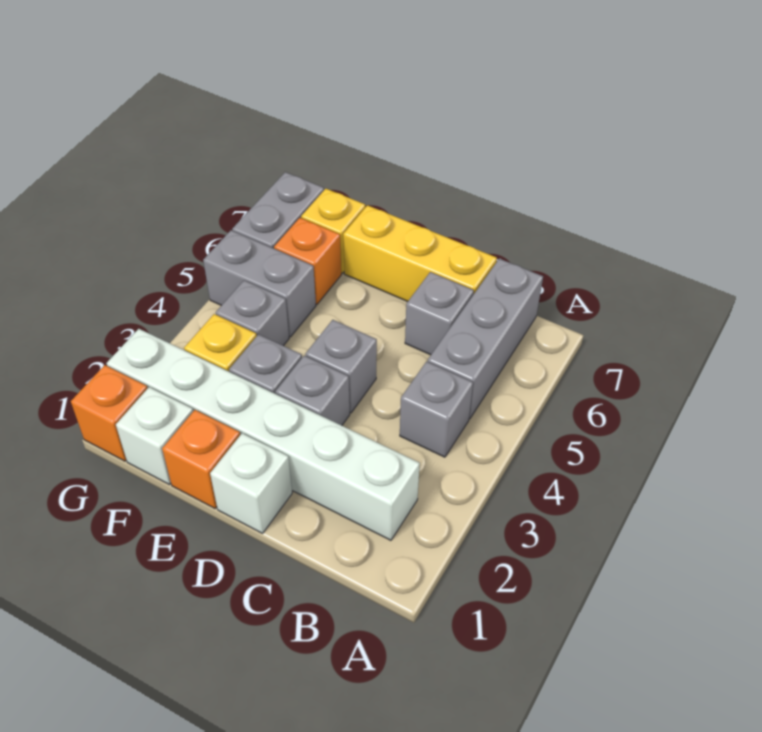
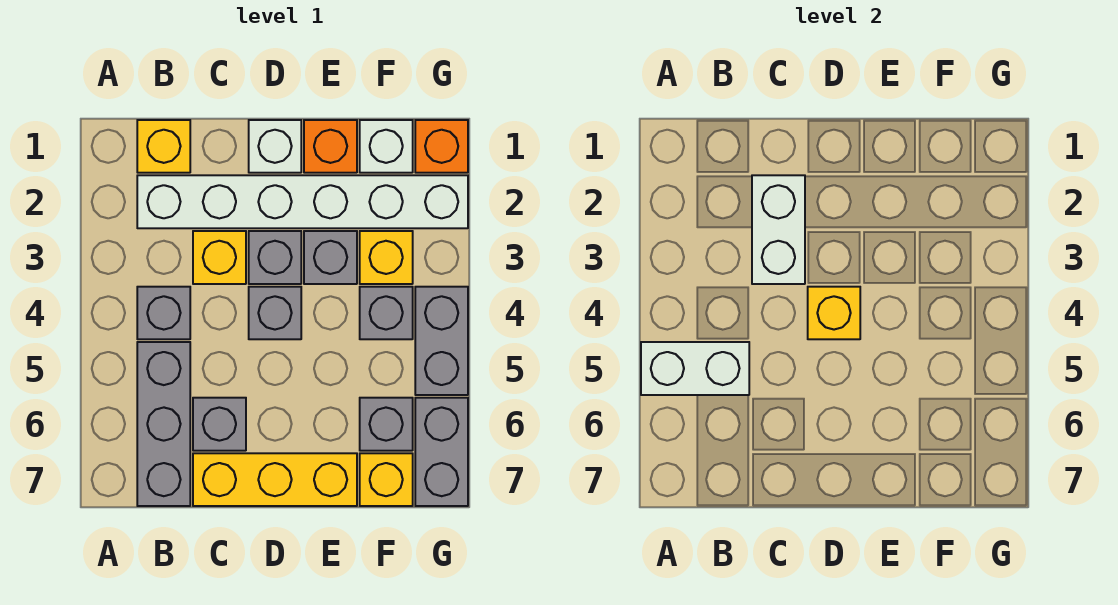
none -> white brick A5:B5 level 2
none -> yellow brick B1 level 1
none -> white brick C2:C3 level 2
none -> yellow brick C3 level 1
none -> yellow brick D4 level 2
grey brick F5:G5 level 1 -> grey brick G4:G5 level 1
orange brick F6 level 1 -> grey brick F6 level 1

